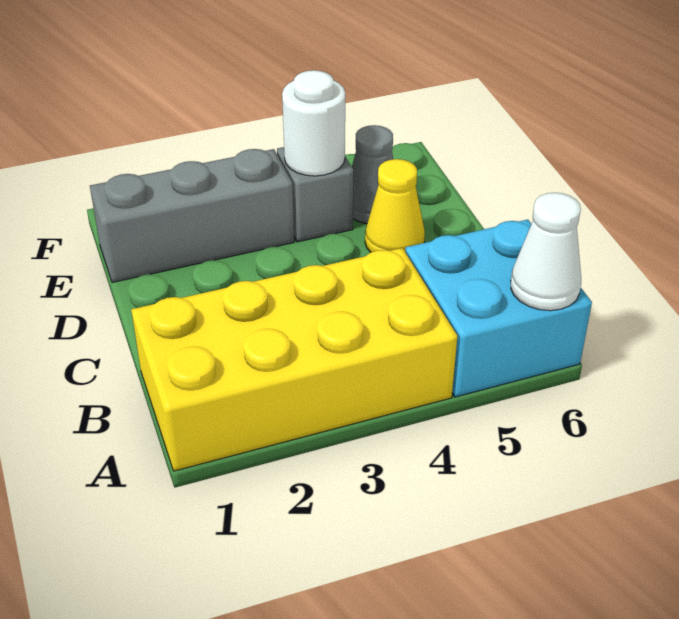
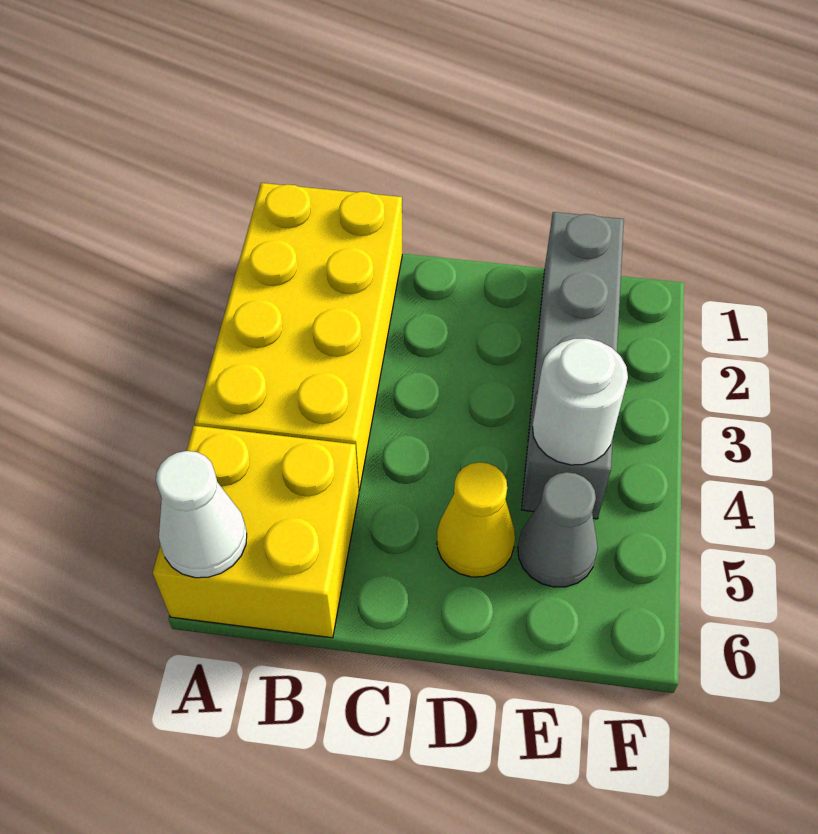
cyan brick A5:B6 level 1 -> yellow brick A5:B6 level 1

